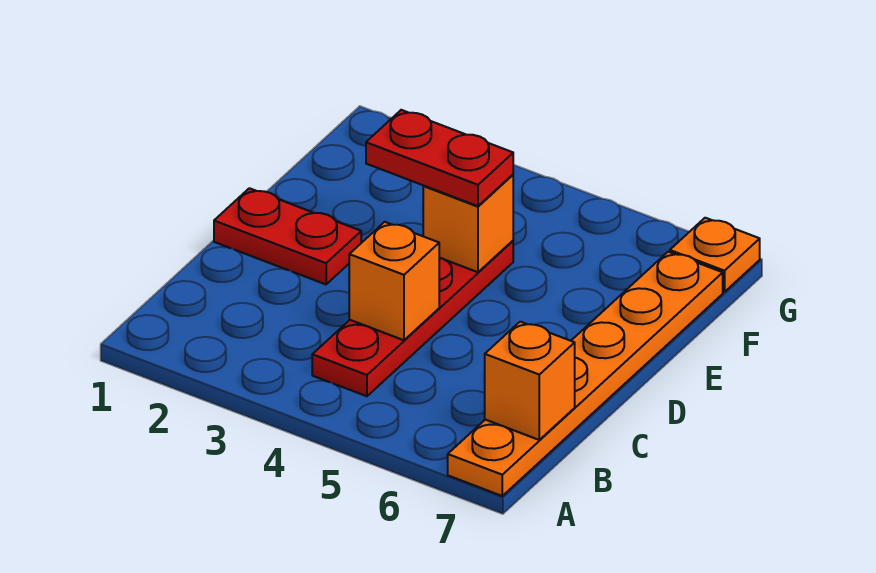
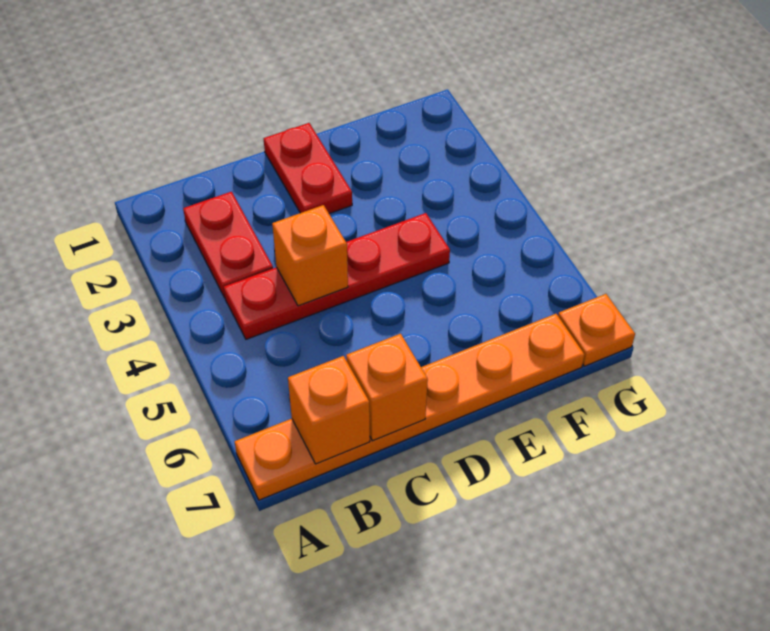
red plate E3:E4 level 3 -> red plate B2:B3 level 1
orange brick E4 level 2 -> orange brick C7 level 2

